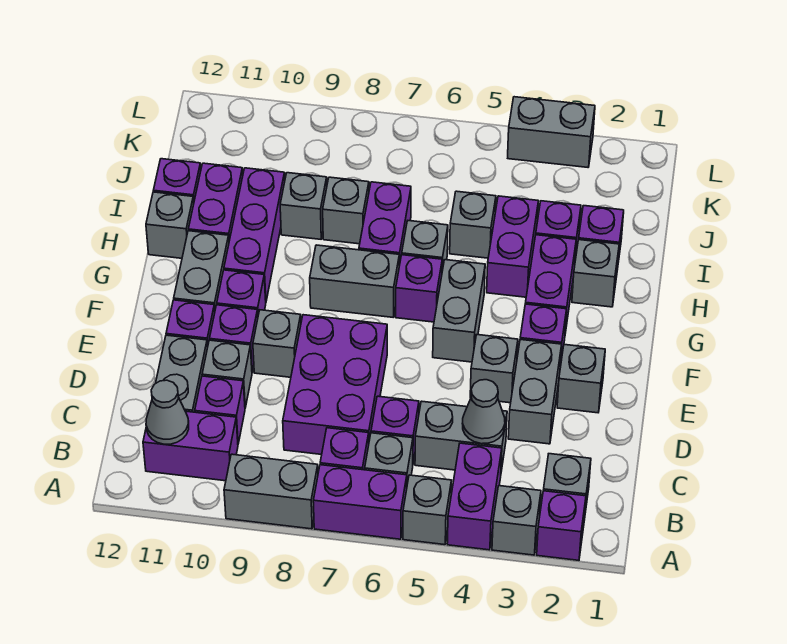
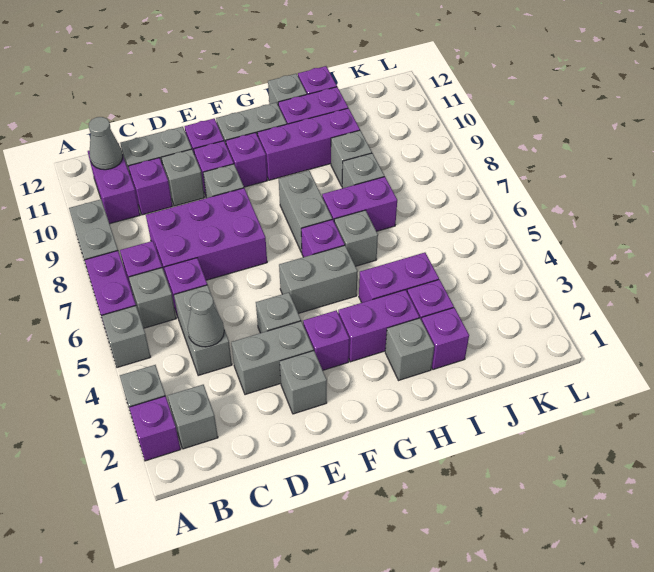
purple brick A4:B4 level 1 -> none
grey brick I5 level 1 -> none
grey brick L3:L4 level 1 -> none

